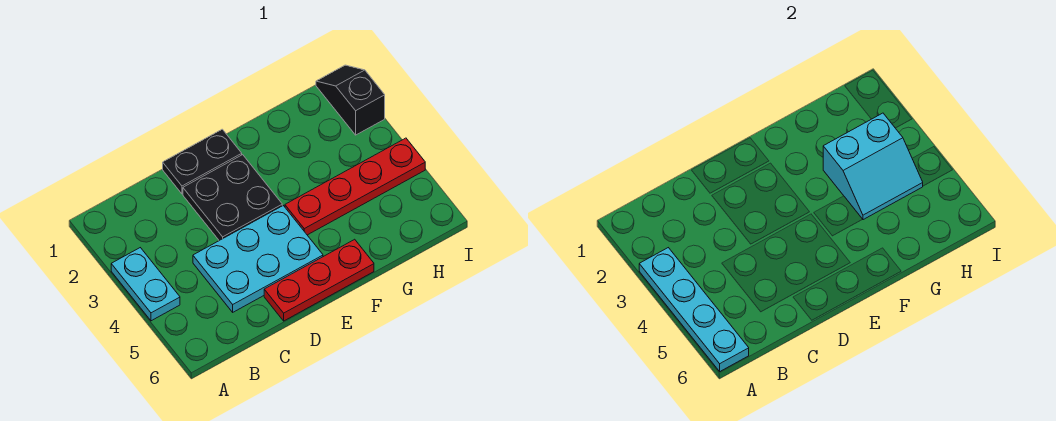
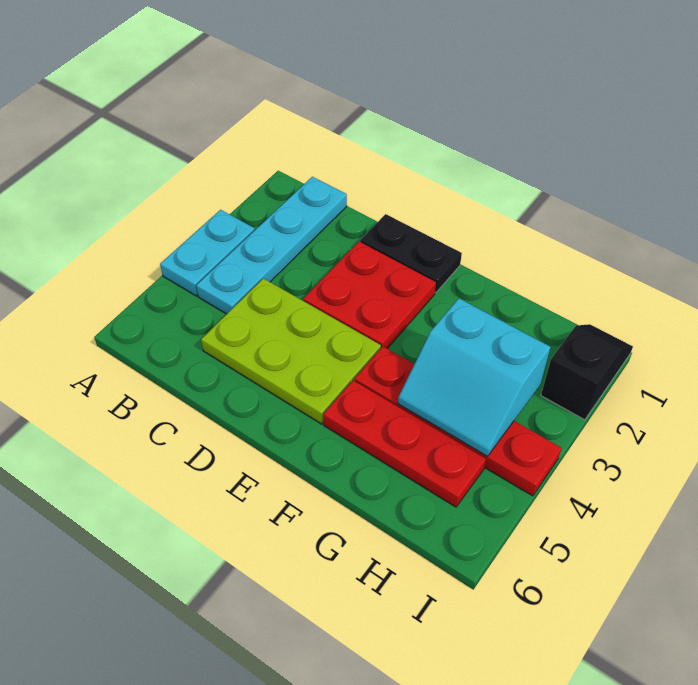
cyan plate A3:A6 level 2 -> cyan plate B1:B4 level 1
cyan plate C4:E5 level 1 -> lime plate C4:E5 level 1
black plate D2:E3 level 1 -> red plate D2:E3 level 1
red plate D6:F6 level 1 -> red plate F5:H5 level 1

